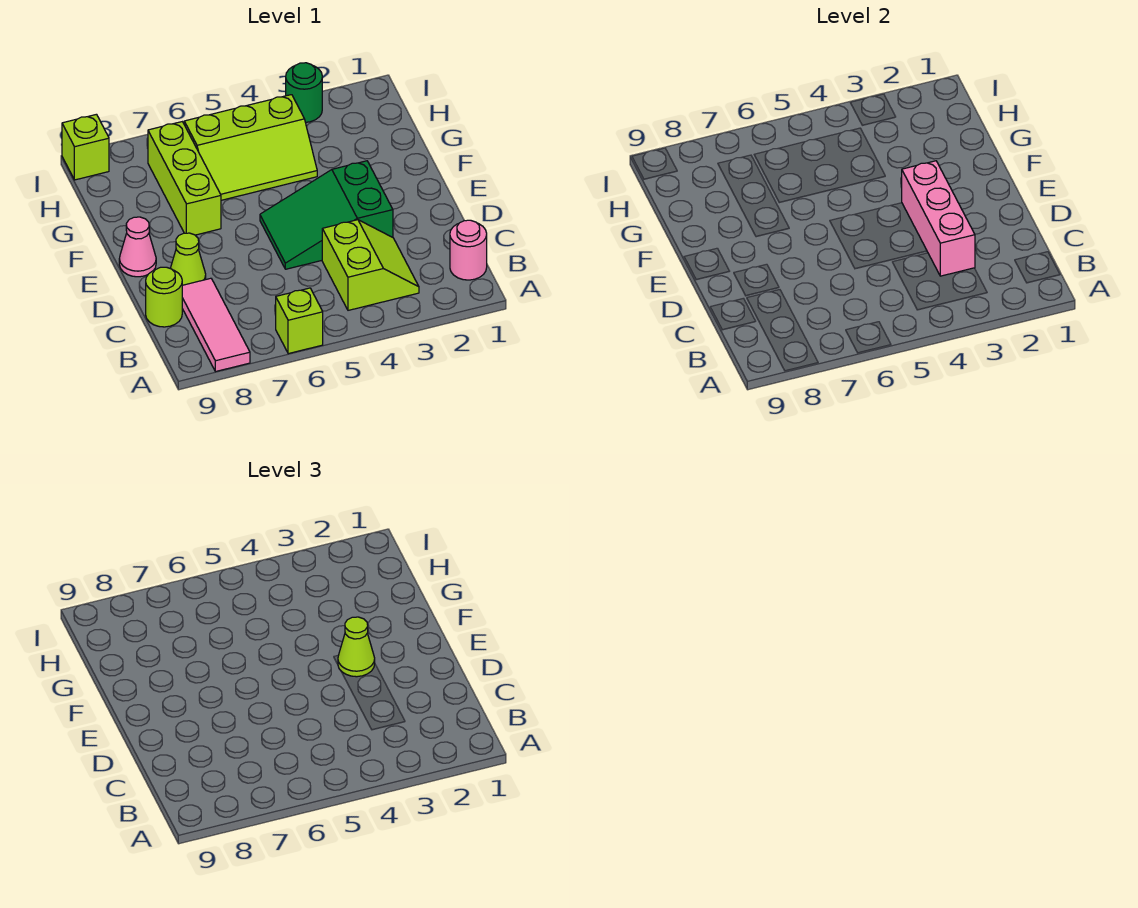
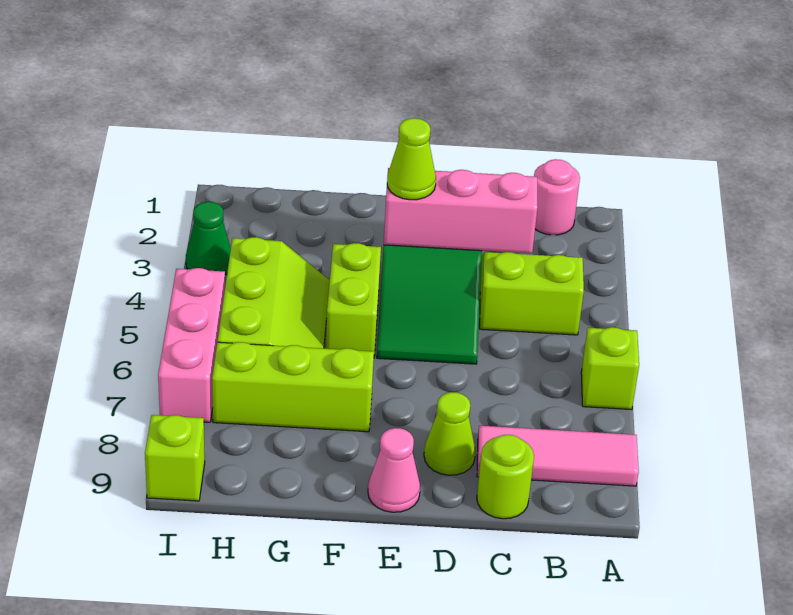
none -> lime brick F4:F5 level 1
green round brick I3 level 1 -> green cone I3 level 1
none -> pink brick I5:I7 level 1

